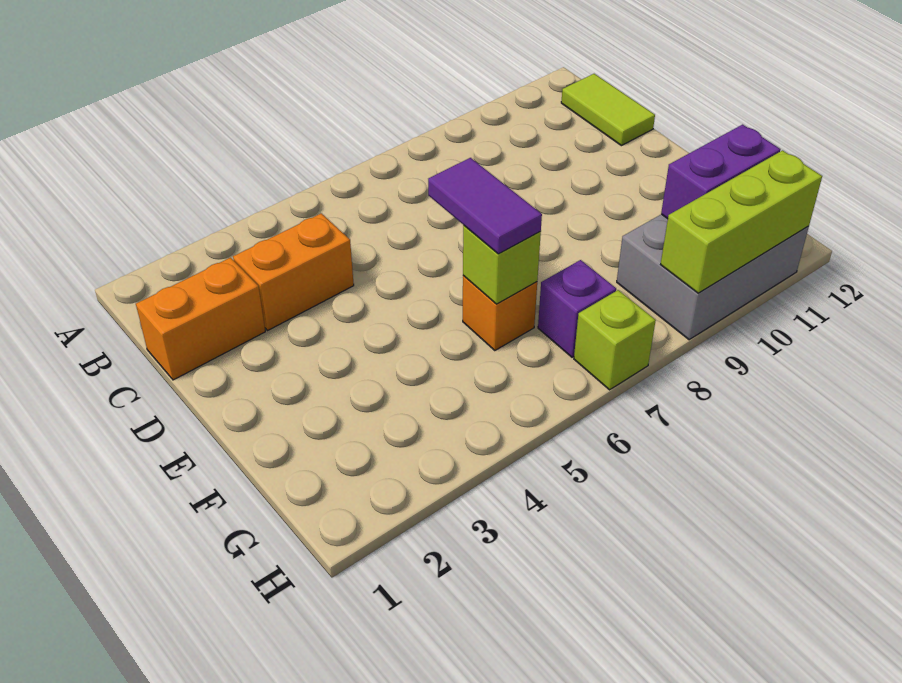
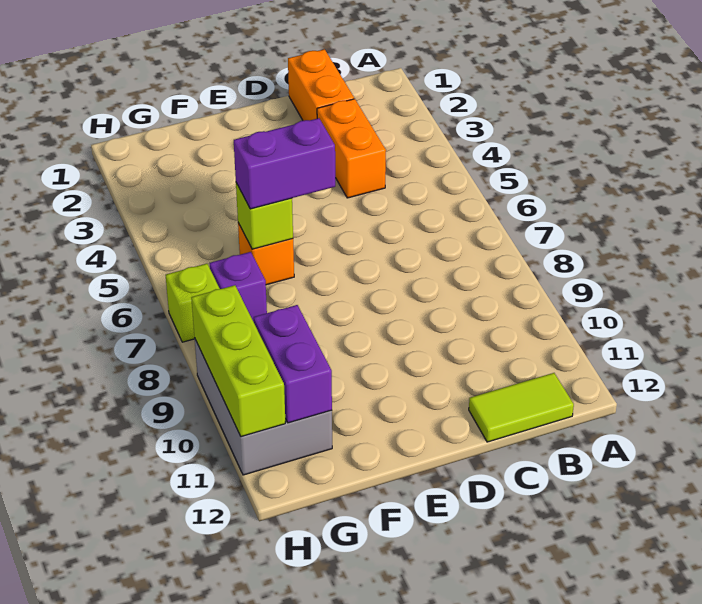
purple tile E6:F6 level 3 -> purple brick E6:F6 level 3

